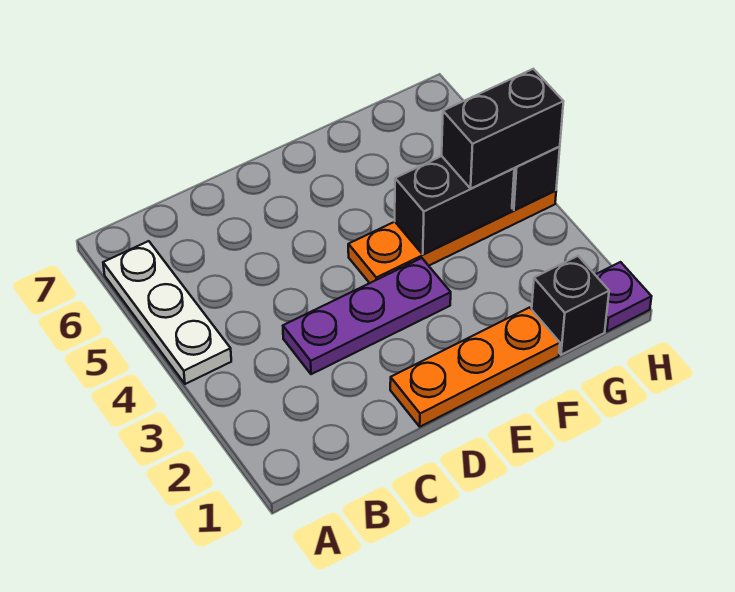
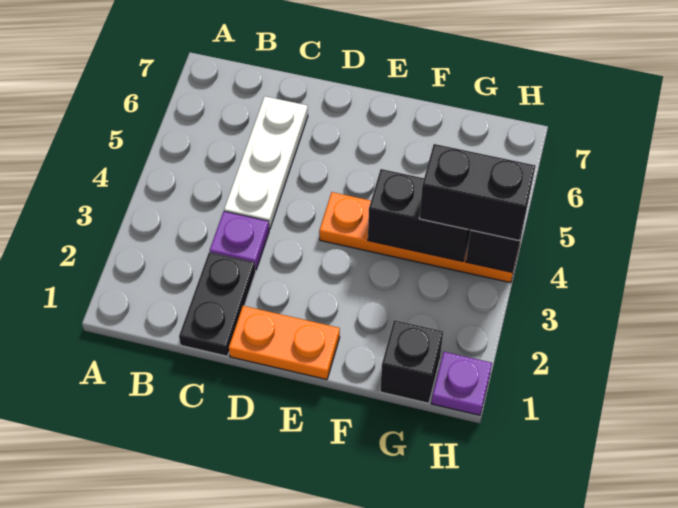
white plate A4:A6 level 1 -> white plate C4:C6 level 1
none -> black plate C1:C2 level 1
purple plate C3:E3 level 1 -> purple plate C3 level 1
orange plate D1:F1 level 1 -> orange plate D1:E1 level 1

